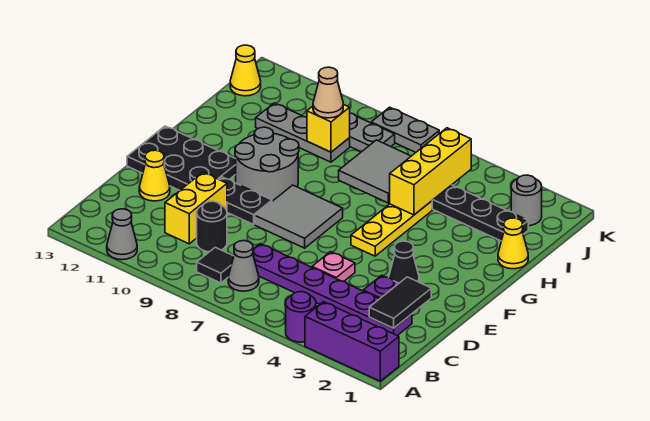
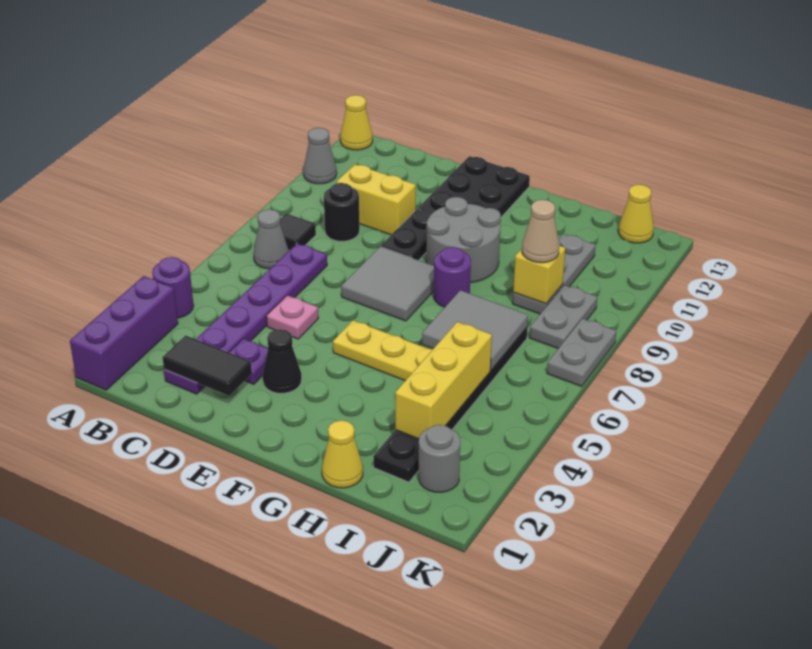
yellow cone D12 level 1 -> yellow cone A13 level 1
none -> purple round brick G8 level 1
yellow brick H5:J5 level 2 -> yellow brick I3:I5 level 2

